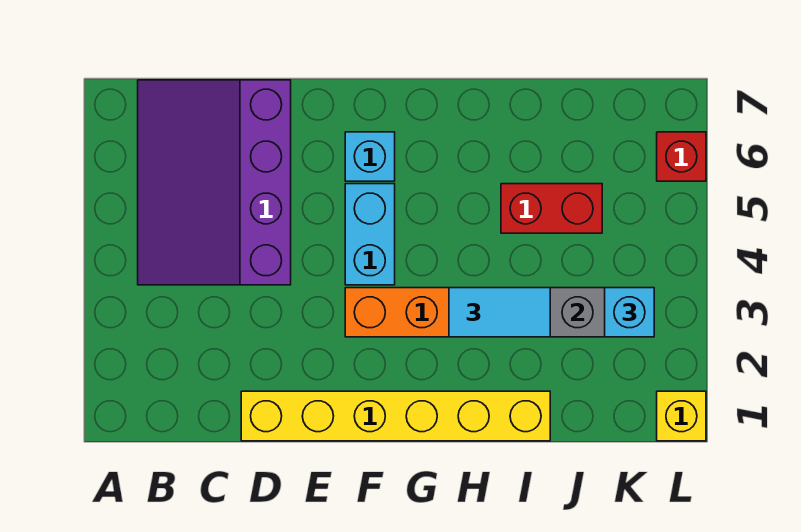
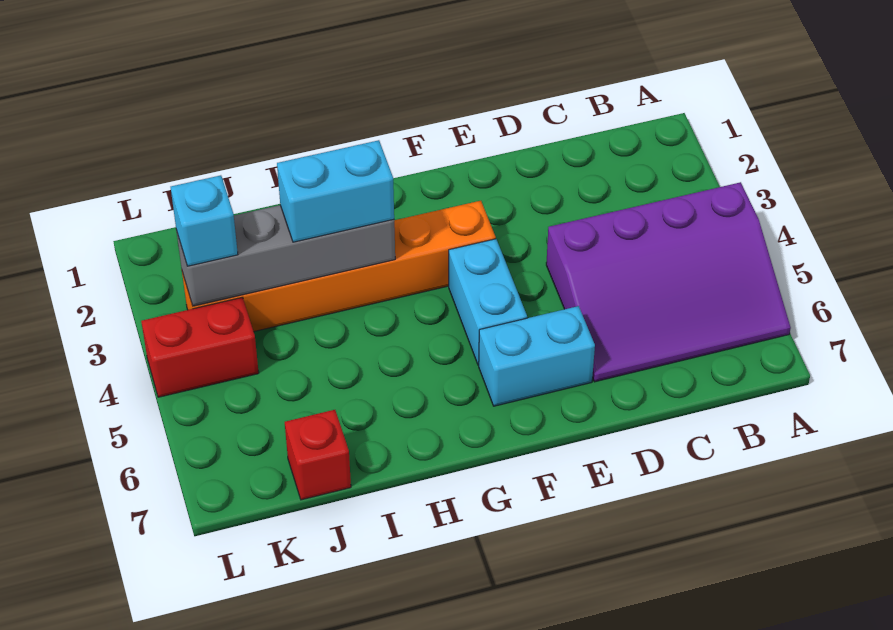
purple slope B4:D7 level 1 top D -> purple slope A4:D6 level 1 top 4
yellow brick D1:I1 level 1 -> none
cyan brick F6 level 1 -> cyan brick E6:F6 level 1
cyan tile H3:I3 level 3 -> cyan brick H3:I3 level 3
red brick I5:J5 level 1 -> red brick K4:L4 level 1
yellow brick L1 level 1 -> none
red brick L6 level 1 -> red brick J7 level 1

